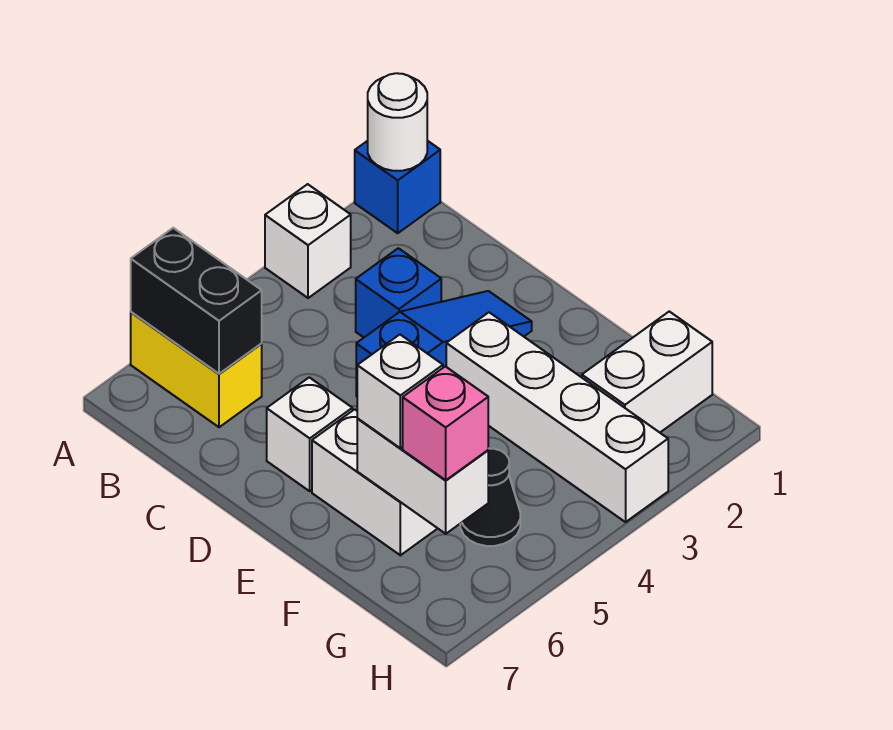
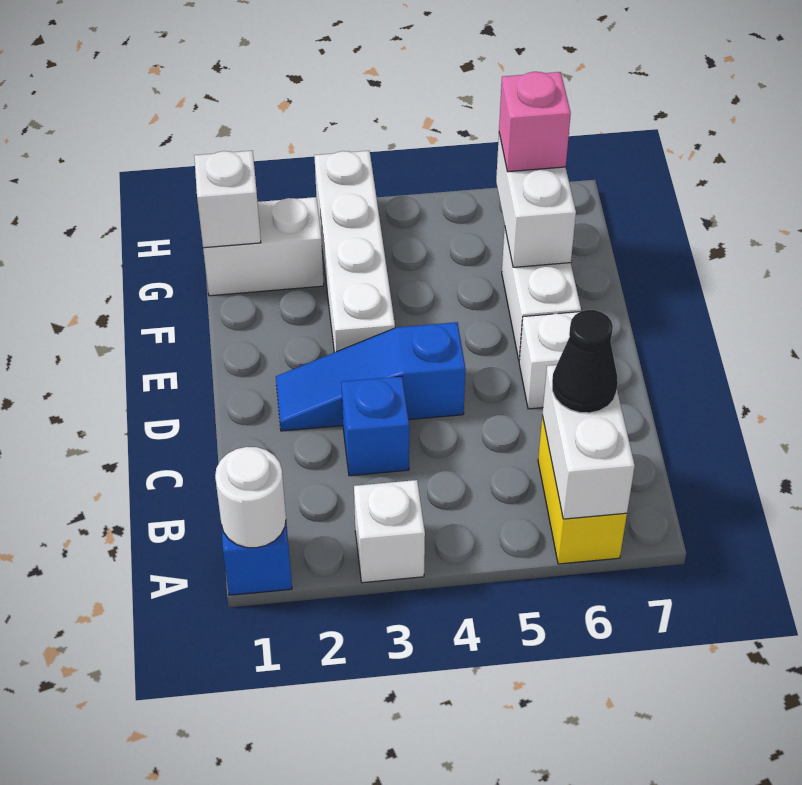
black brick A6:B6 level 2 -> white brick A6:B6 level 2
white brick F6 level 3 -> white brick G1 level 2
black cone G5 level 1 -> black cone B6 level 3

